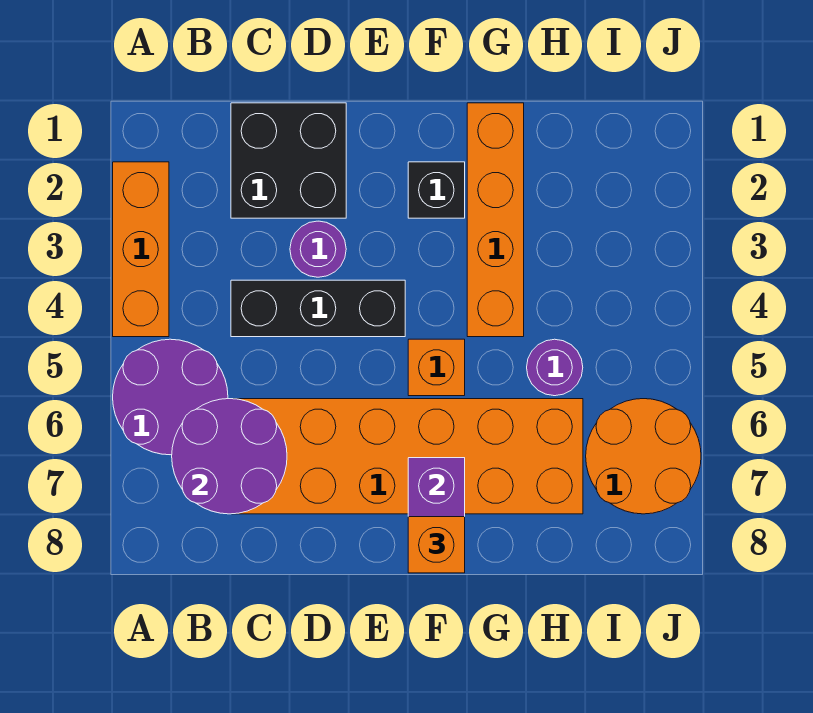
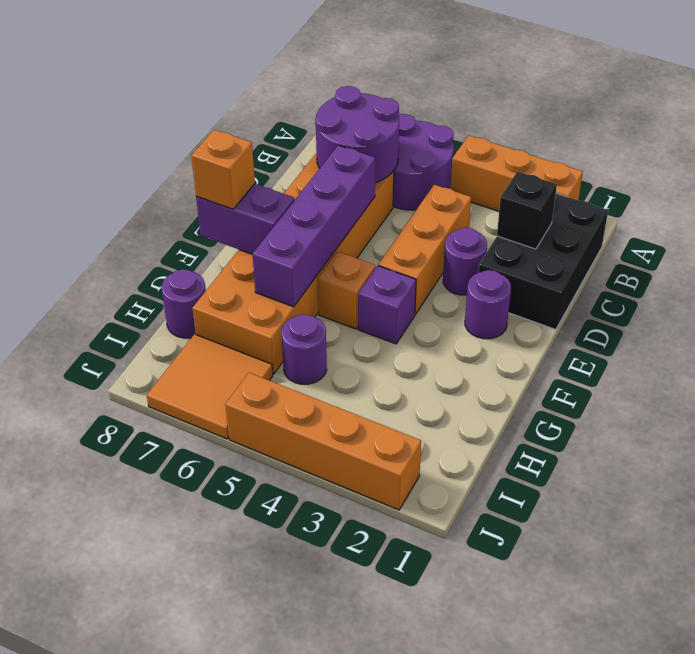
black brick C1:D2 level 1 -> black brick B1:D2 level 1
black brick C4:E4 level 1 -> orange brick C4:E4 level 1
none -> purple brick D6:G6 level 2
none -> purple round brick E2 level 1
black brick F2 level 1 -> black brick C2 level 2
none -> purple brick F4 level 1
orange brick G1:G4 level 1 -> orange brick J2:J5 level 1
none -> purple round brick H8 level 1
orange round brick I6:J7 level 1 -> orange tile I6:J7 level 1

